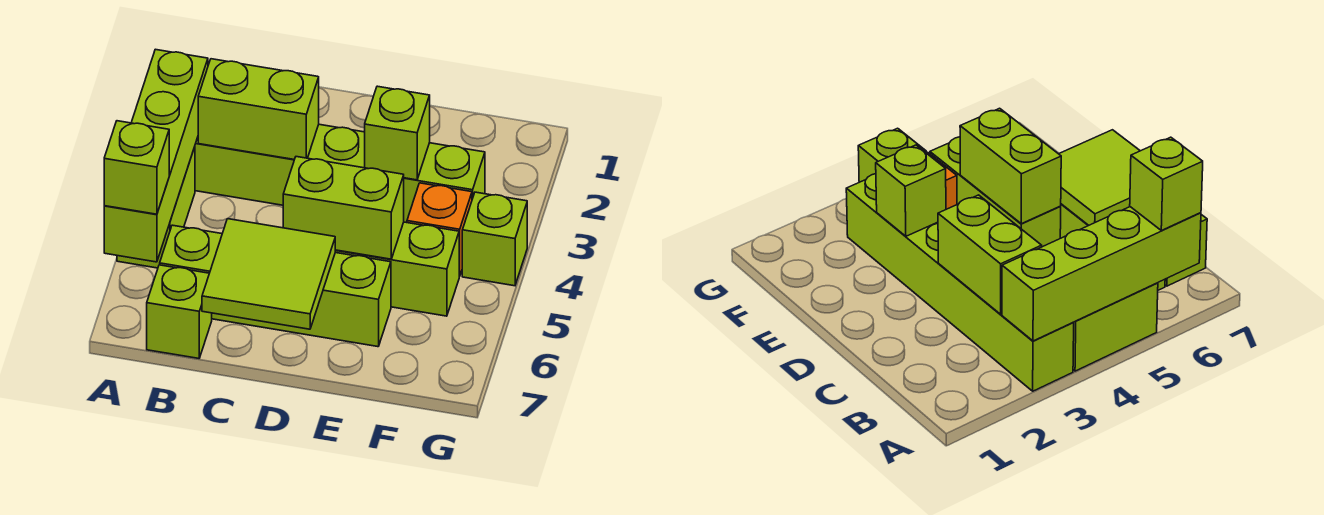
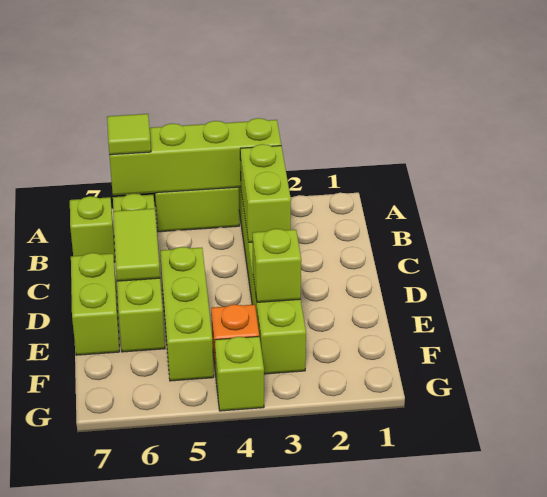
lime brick A6 level 3 -> lime tile A6 level 3
lime tile C6:D7 level 2 -> lime tile C6:D6 level 2
lime brick D5:E5 level 2 -> lime brick D7:E7 level 1

